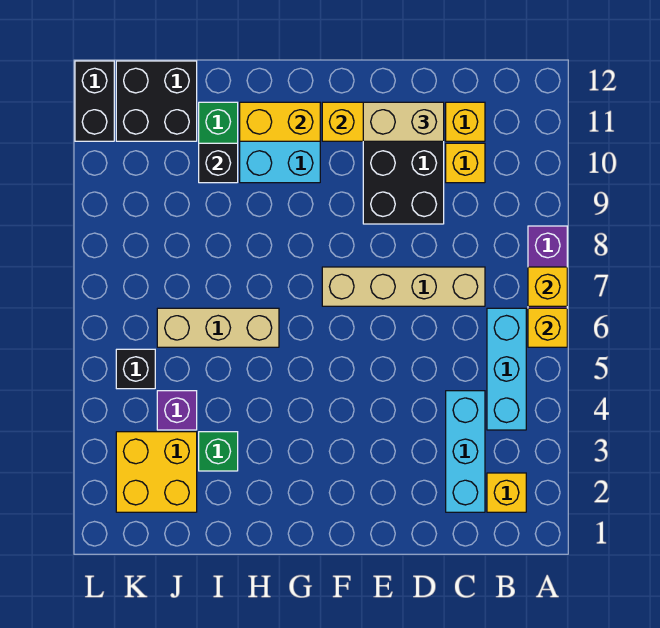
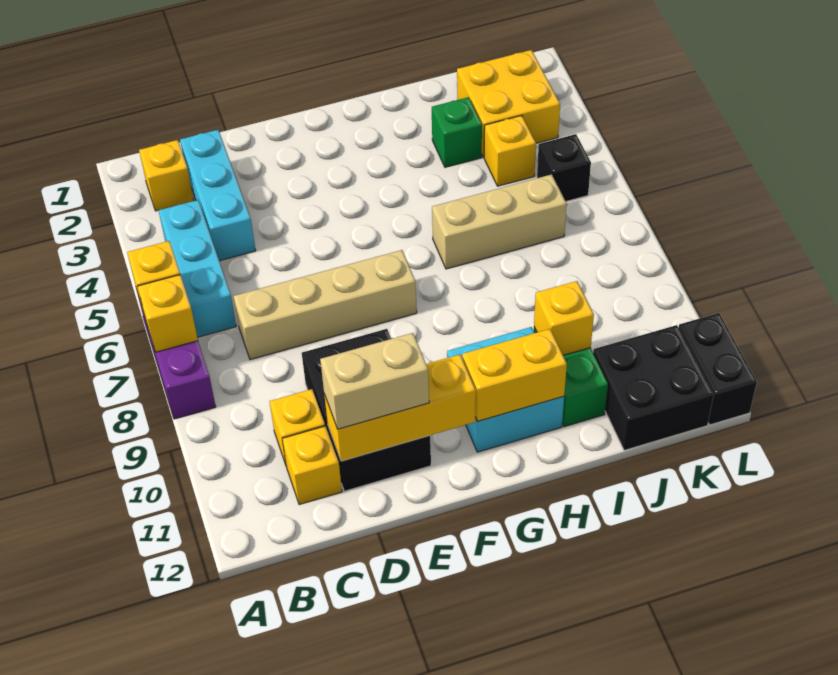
black brick I10 level 2 -> yellow brick I10 level 2
purple brick J4 level 1 -> yellow brick J4 level 1

